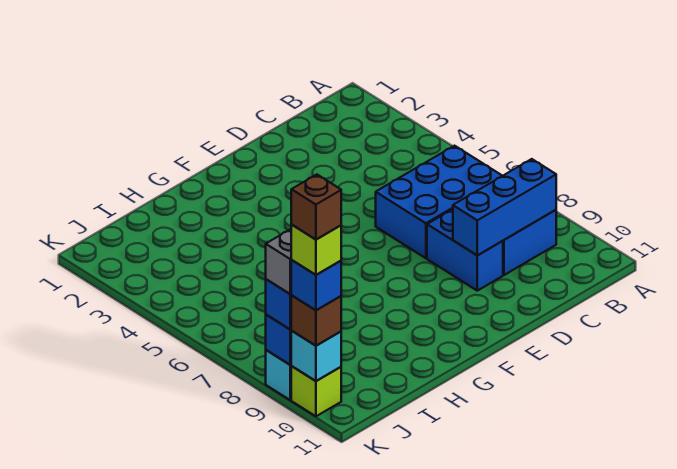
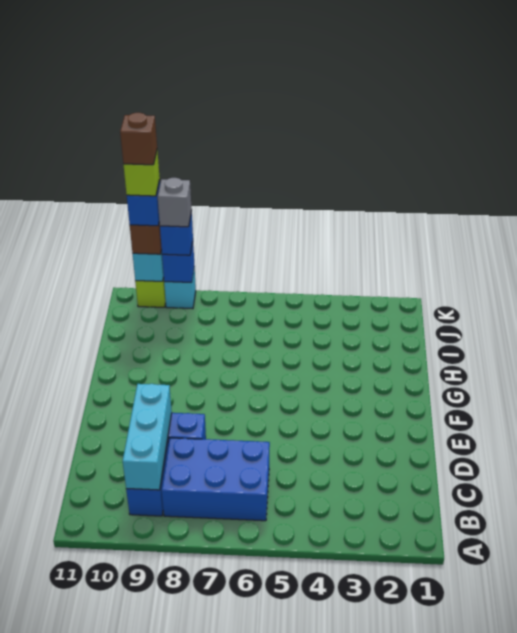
blue brick B6:D7 level 1 -> blue brick B6:C8 level 1
blue brick B9:D9 level 2 -> cyan brick B9:D9 level 2

